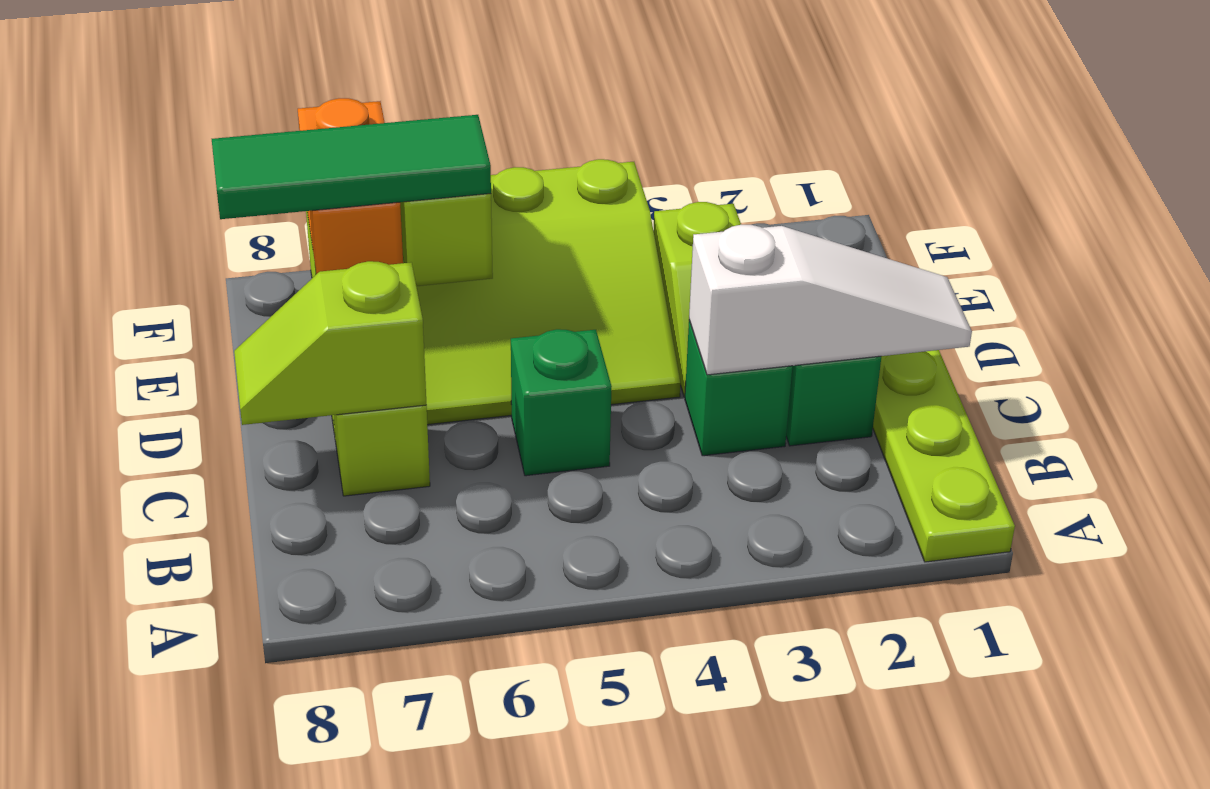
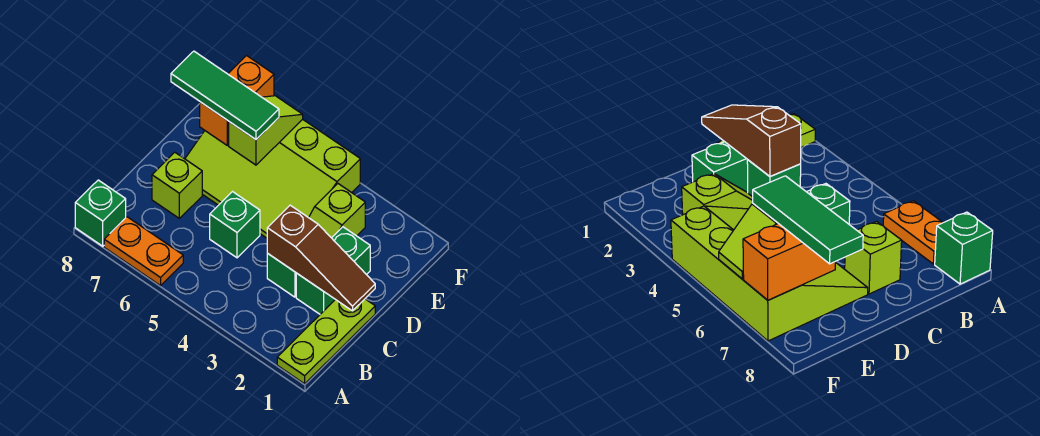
none -> orange plate A6:A7 level 1
none -> green brick A8 level 1
white slope C1:C3 level 2 top 3 -> brown slope C1:C3 level 2 top 3
lime slope C7:C8 level 2 top 7 -> none

